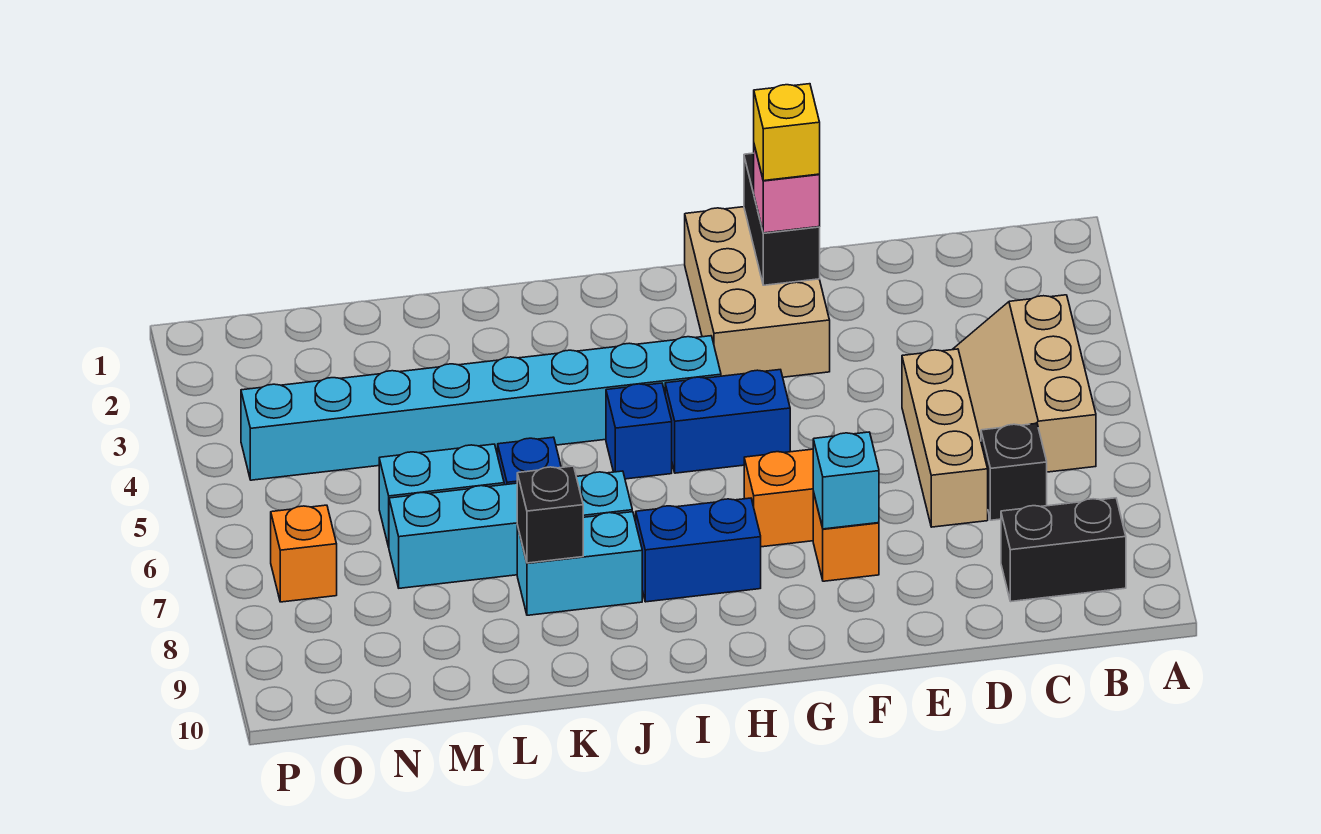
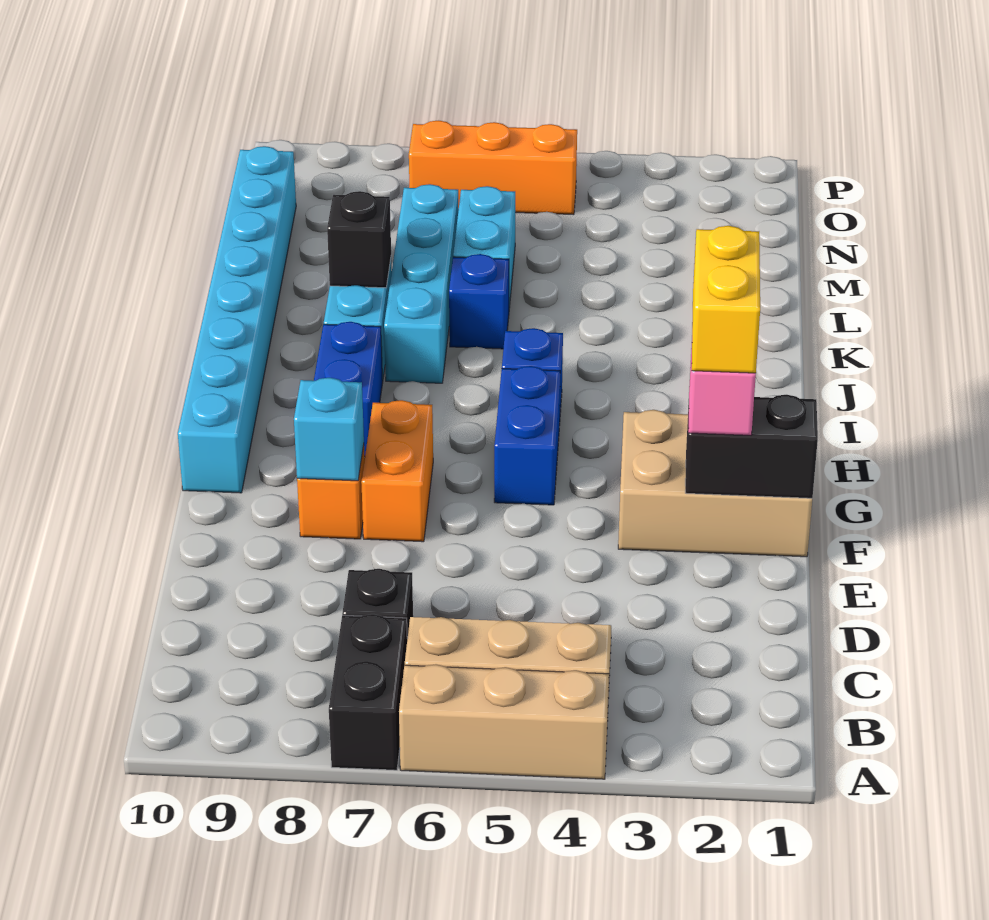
black brick B9:C9 level 1 -> black brick A7:B7 level 1
tan brick D5:D7 level 1 -> tan brick A4:A6 level 1
yellow brick F2 level 4 -> yellow brick F2:G2 level 4
cyan brick H4:O4 level 1 -> cyan brick G10:N10 level 1
orange brick O7 level 1 -> orange brick O5:O7 level 1

